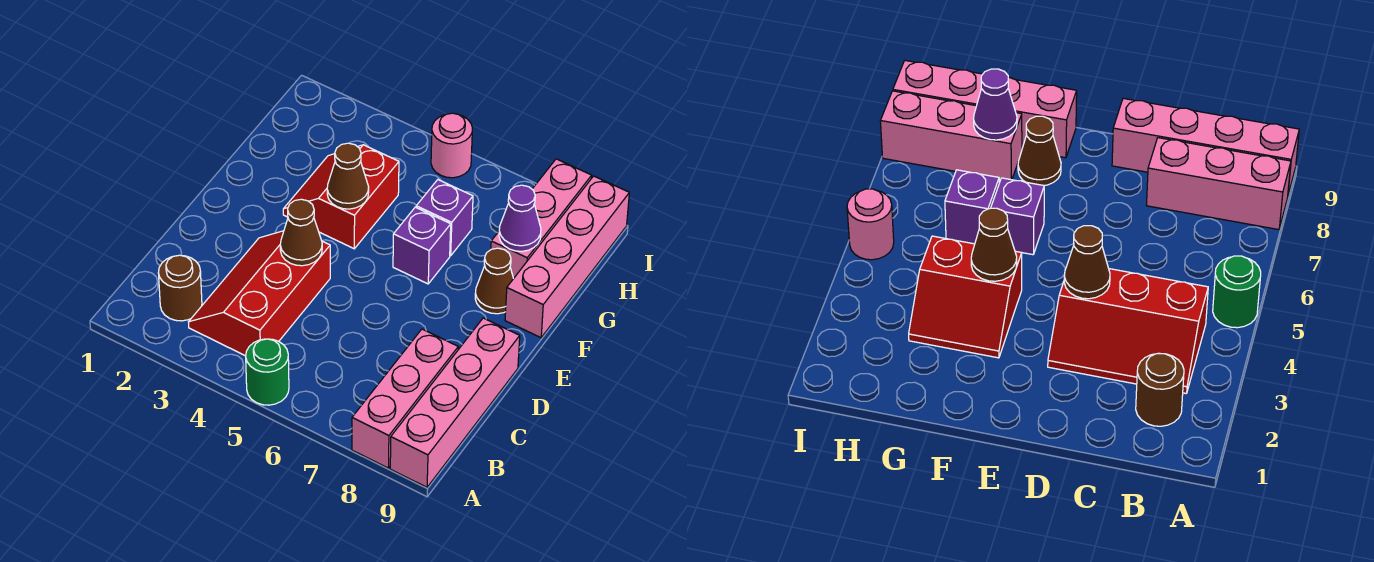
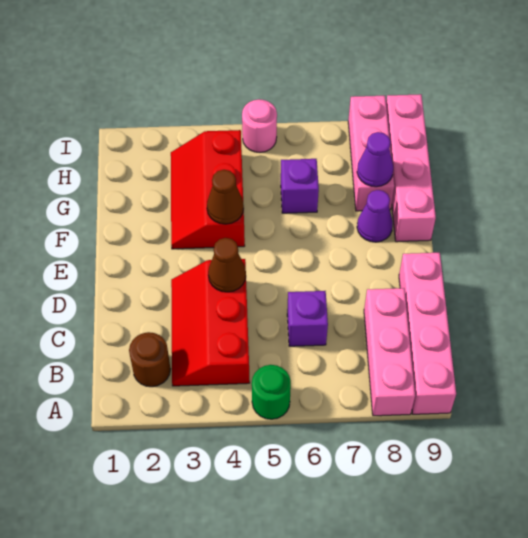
red slope F3:G4 level 1 top 4 -> red slope F3:H4 level 1 top 4
purple brick F6 level 1 -> purple brick C6 level 1
brown cone F8 level 1 -> purple cone F8 level 1

